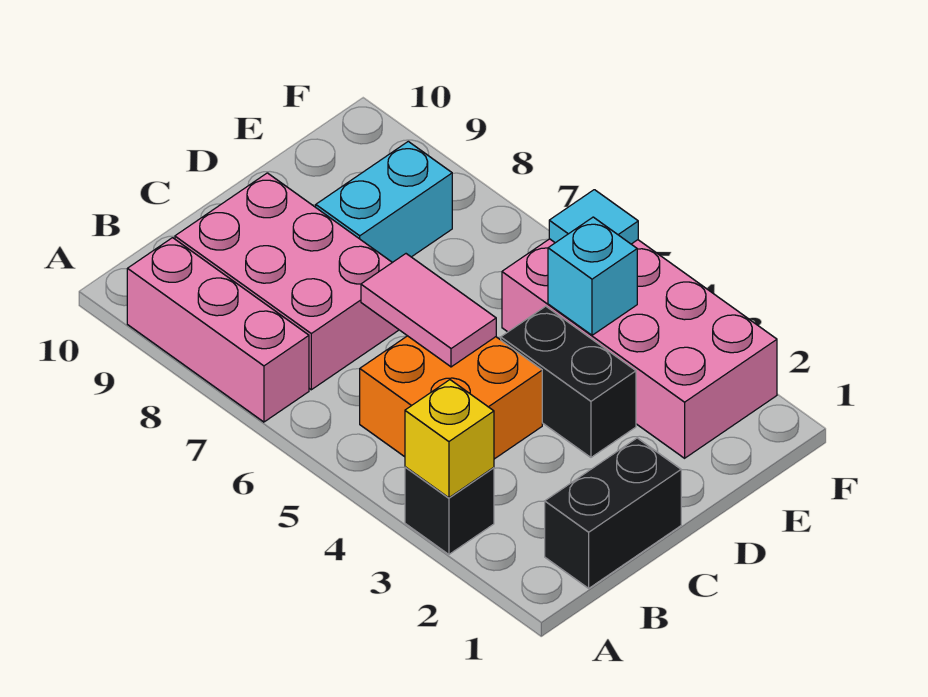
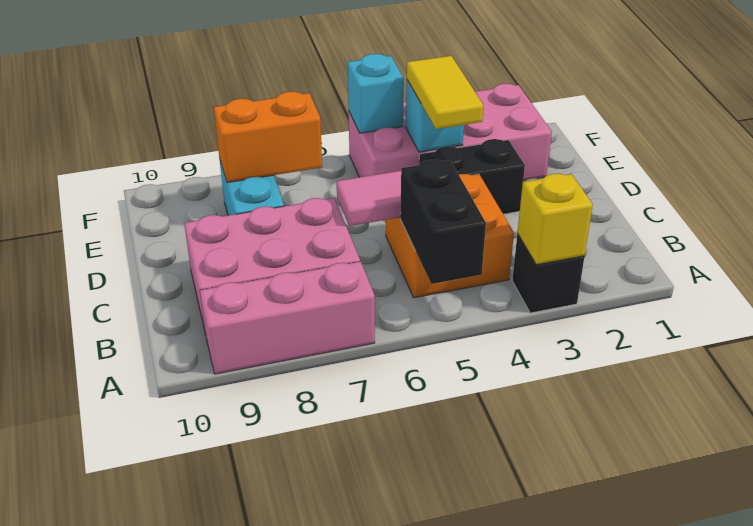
black brick B1:C1 level 1 -> black brick A5:B5 level 2
none -> yellow tile D4:E4 level 3
none -> orange brick E7:E8 level 2
cyan tile F5 level 2 -> cyan brick F5 level 2

